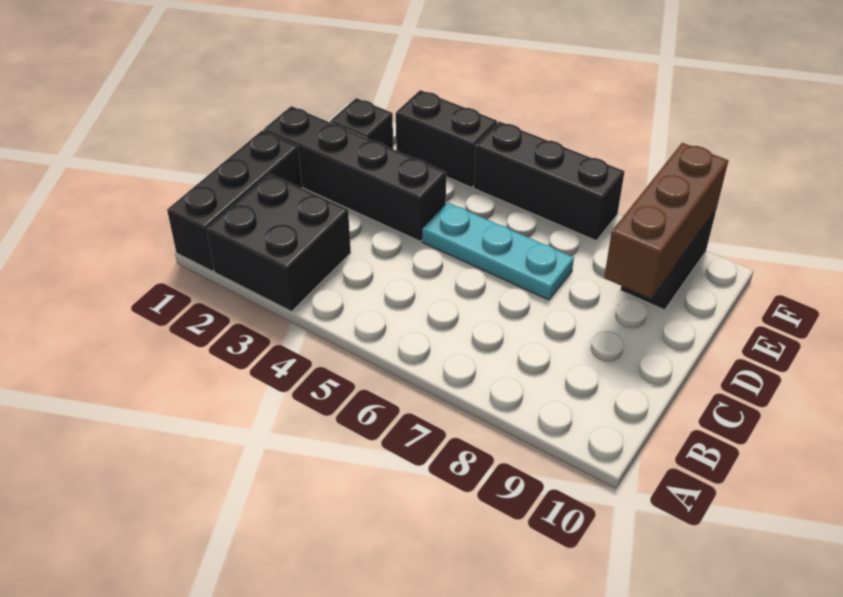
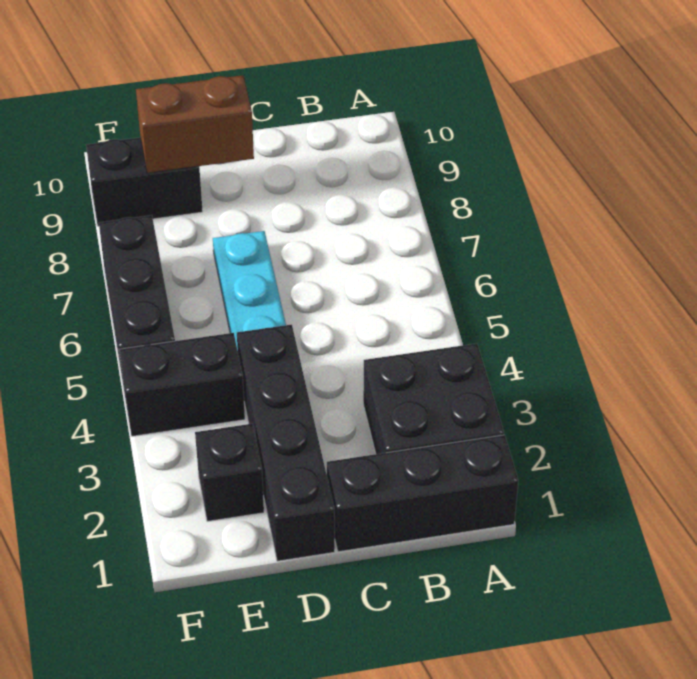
brown brick D9:F9 level 2 -> brown brick D9:E9 level 2
black brick F3:F4 level 1 -> black brick E4:F4 level 1

